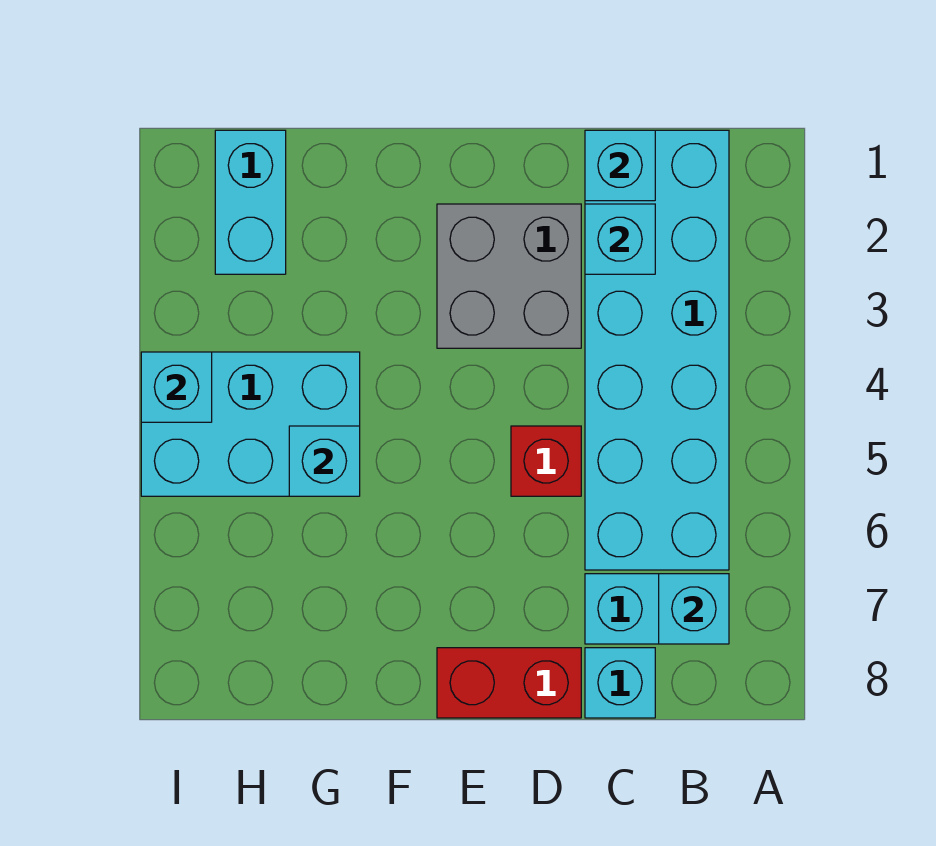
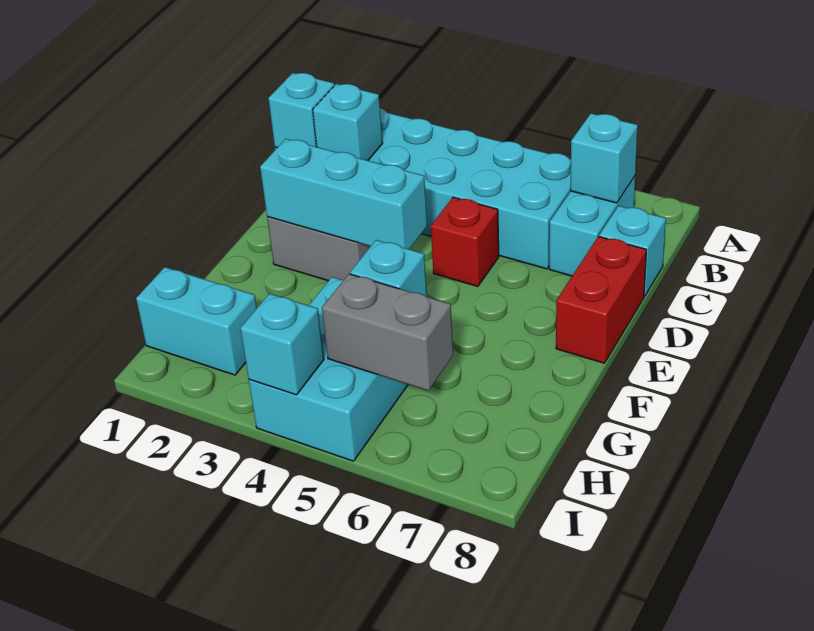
none -> cyan brick E2:E4 level 2
none -> grey brick H5:H6 level 2

